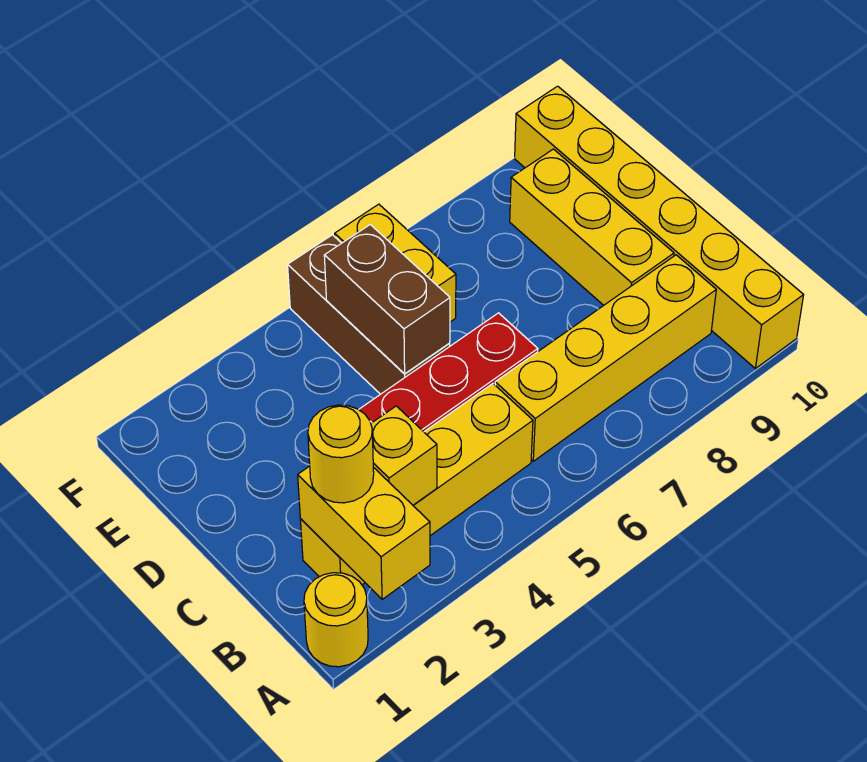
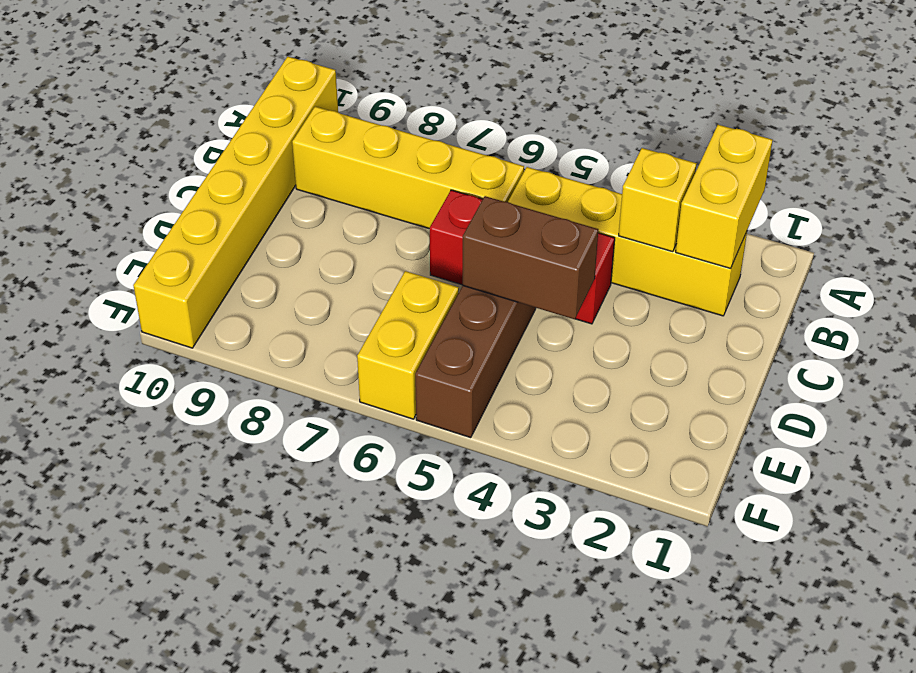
yellow round brick A1 level 1 -> none
yellow round brick B2 level 3 -> none
yellow brick C9:E9 level 1 -> none
brown brick D5:E5 level 2 -> brown brick D4:D5 level 2

